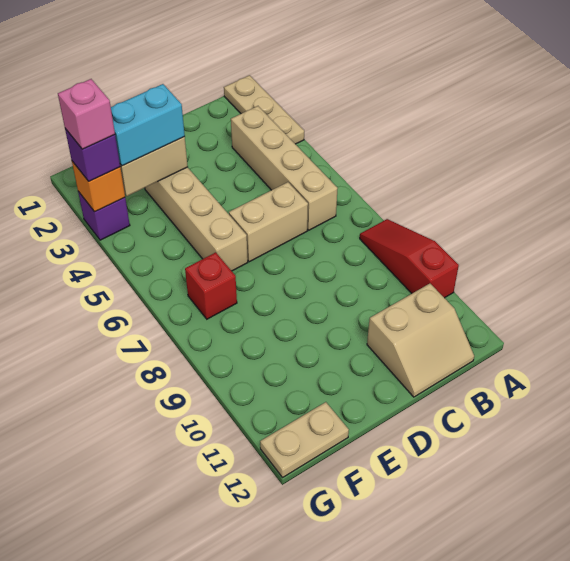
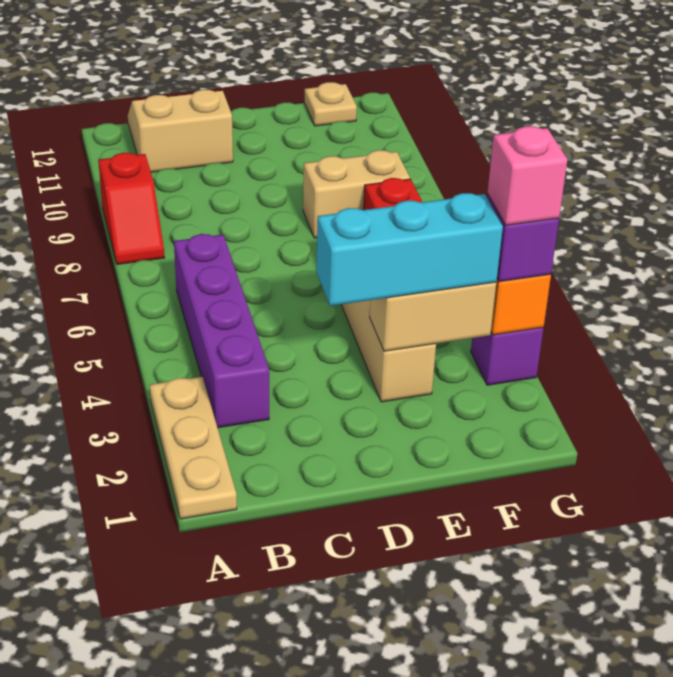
red slope A8:A10 level 1 top 10 -> red slope A8:A9 level 1 top 9
tan brick B3:B6 level 1 -> purple brick B3:B6 level 1
tan brick C6:D6 level 1 -> tan brick E8:F8 level 1
cyan brick E3:F3 level 3 -> cyan brick D3:F3 level 3
tan plate F12:G12 level 1 -> tan plate F12 level 1

